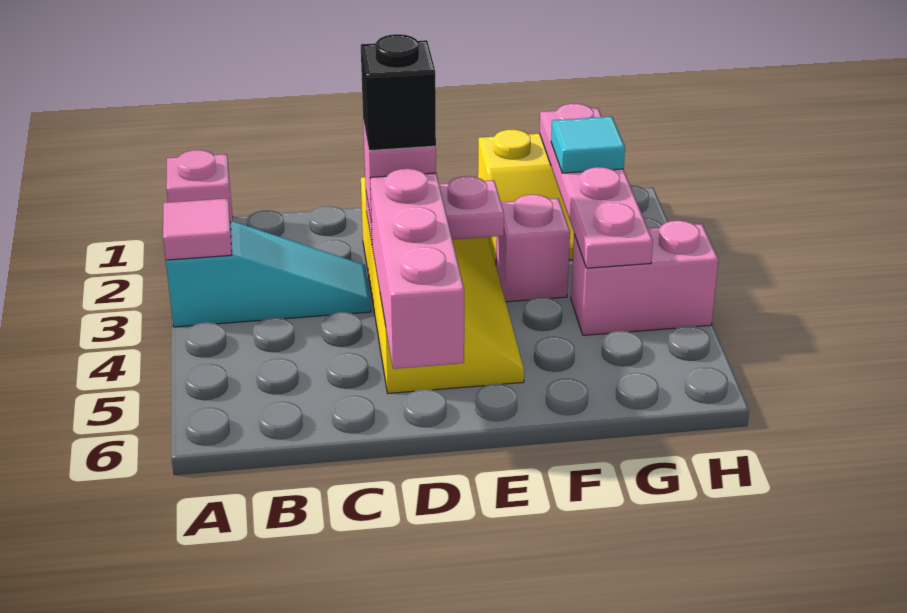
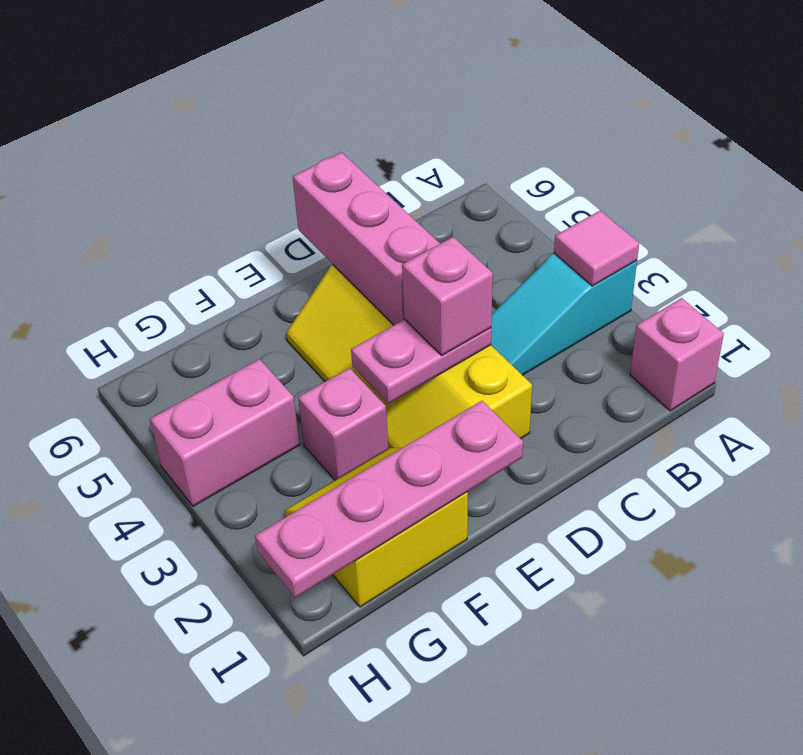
black brick D3 level 4 -> none
pink plate G1:G4 level 2 -> pink plate E1:H1 level 2
cyan tile G2 level 3 -> none

